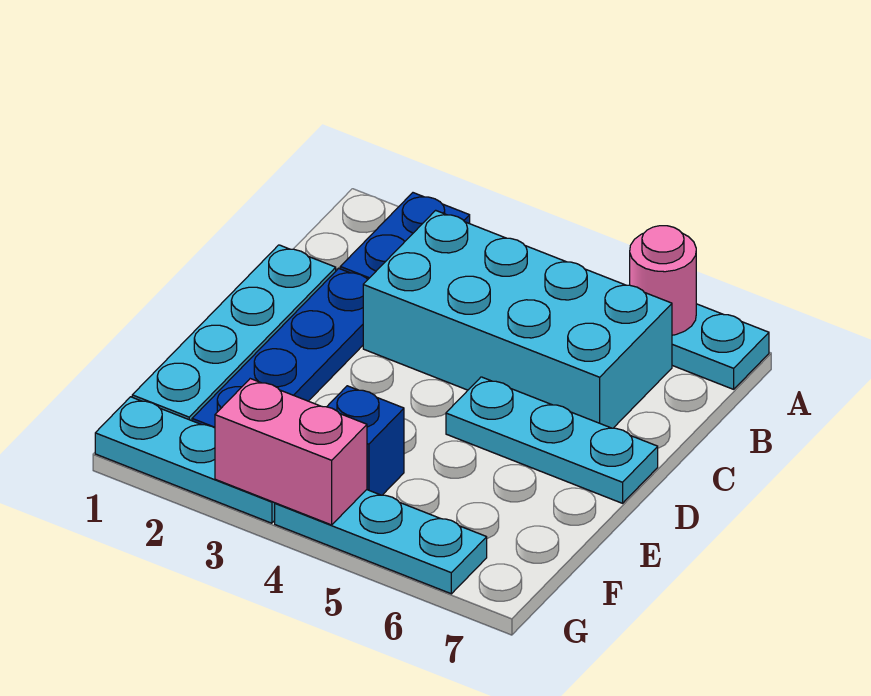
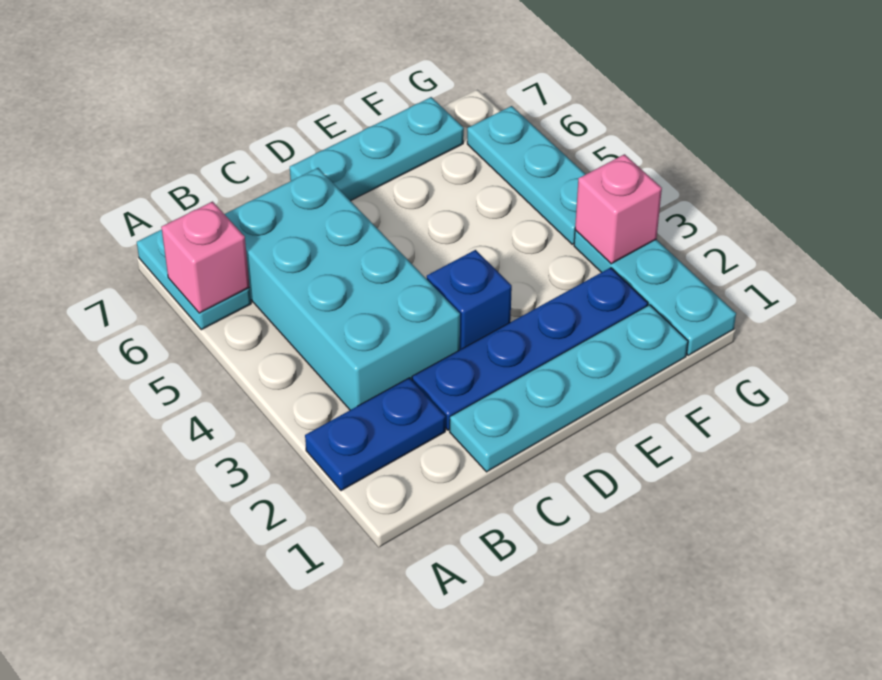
pink round brick A6 level 2 -> pink brick A6 level 2
cyan plate D5:D7 level 1 -> cyan plate D7:F7 level 1
blue brick F4 level 1 -> blue brick D3 level 1
pink brick G3:G4 level 2 -> pink brick G3 level 2

